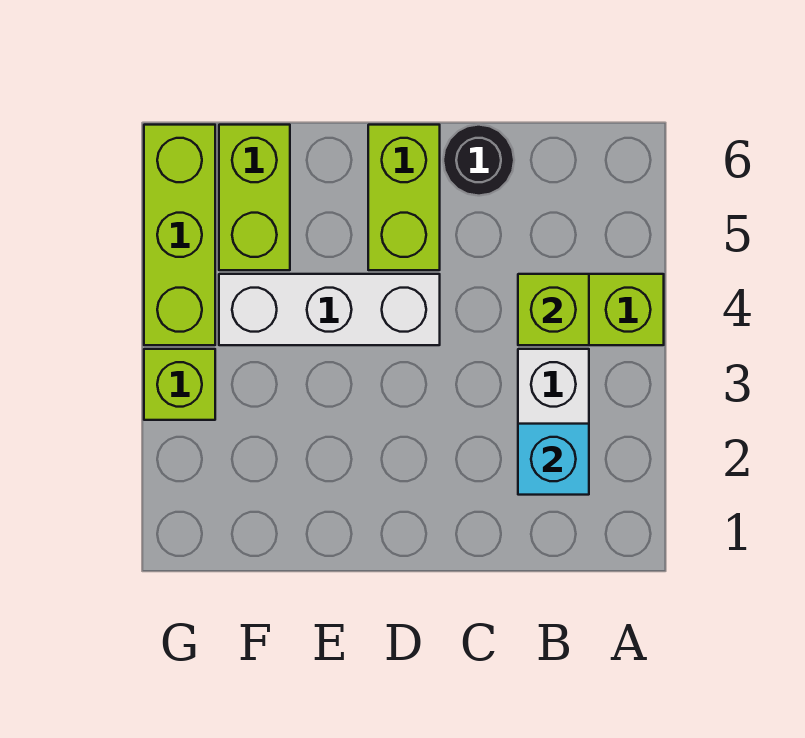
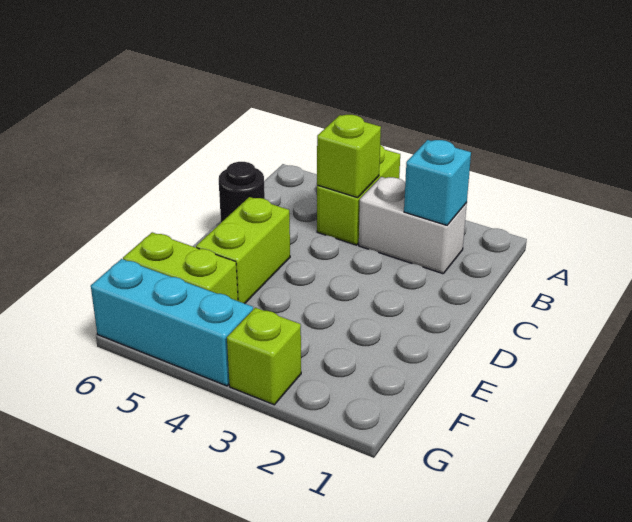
white brick D4:F4 level 1 -> none
lime brick D5:D6 level 1 -> lime brick D5:E5 level 1
lime brick G4:G6 level 1 -> cyan brick G4:G6 level 1

